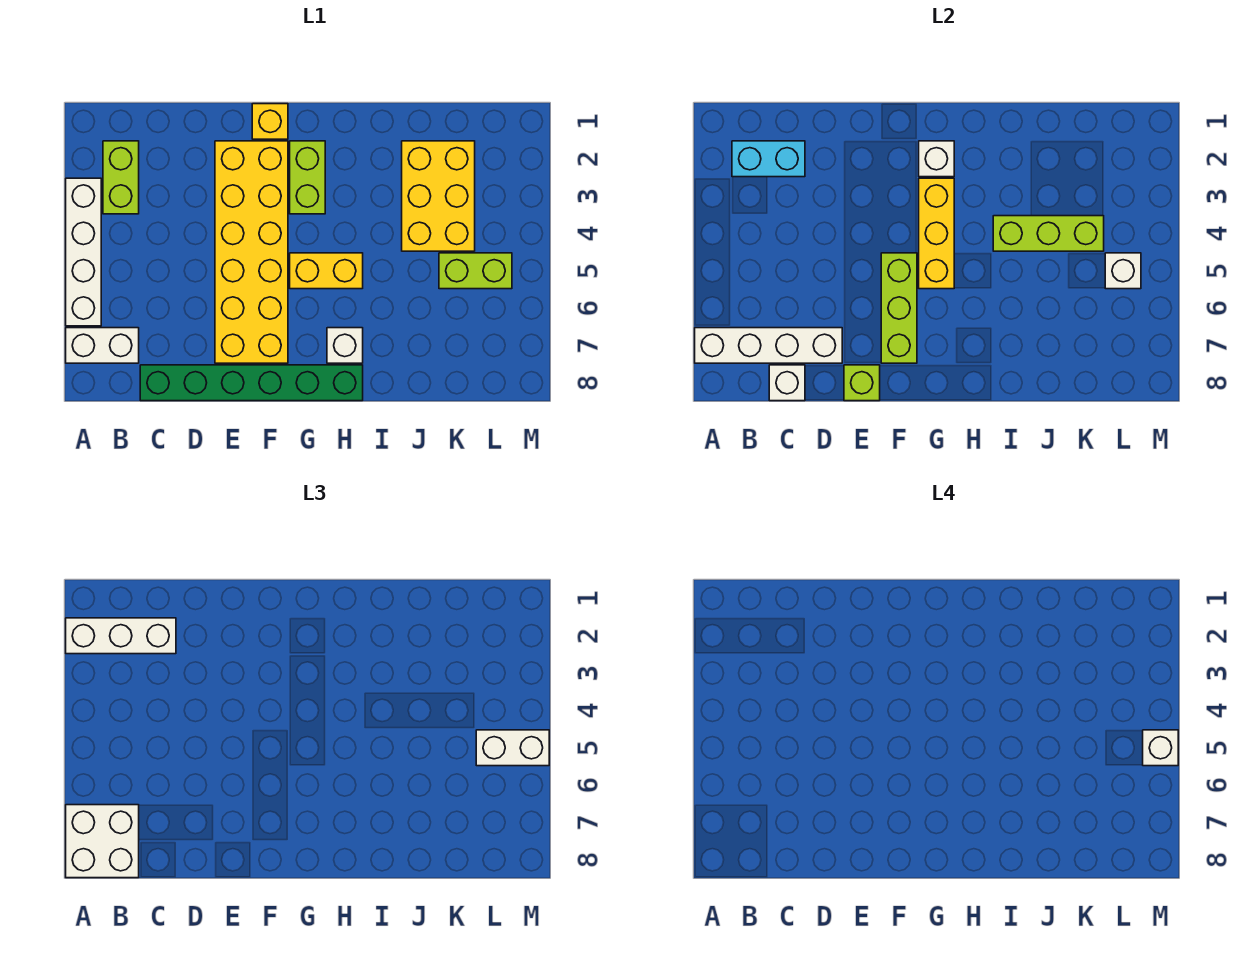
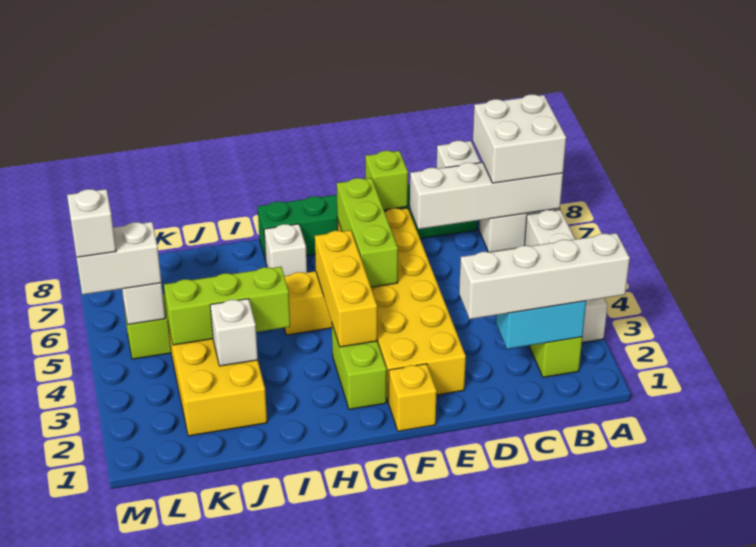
white brick A2:C2 level 3 -> white brick A2:D2 level 3
white brick G2 level 2 -> white brick J3 level 2

